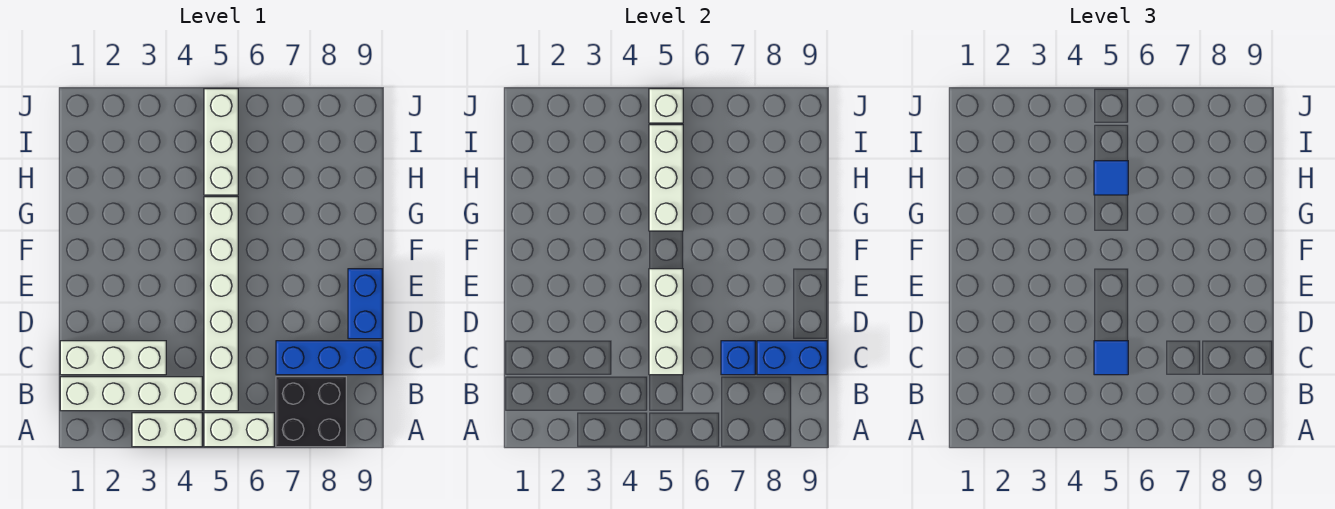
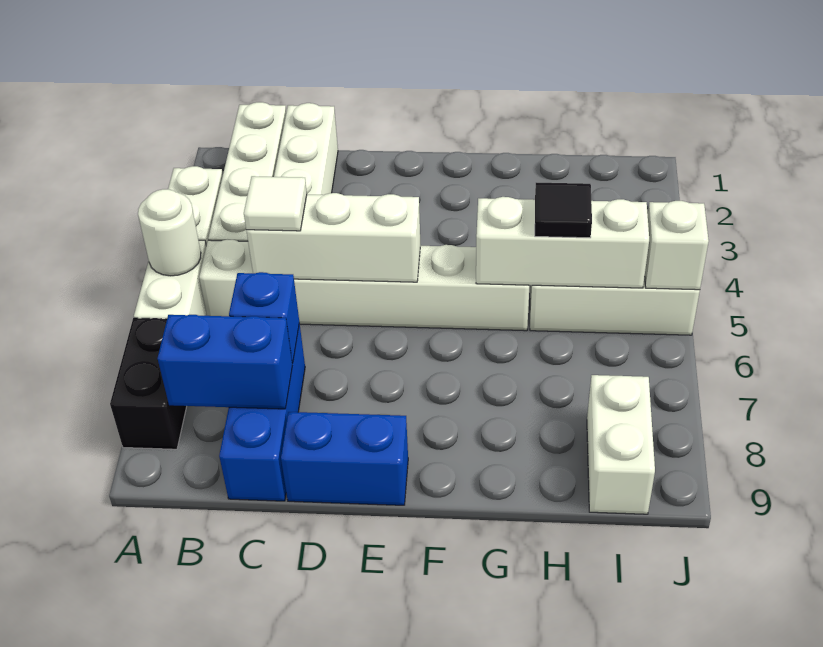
none -> white round brick A5 level 2
black brick A7:B8 level 1 -> black brick A7:A8 level 1
blue tile C5 level 3 -> white tile C5 level 3
blue brick C8:C9 level 2 -> blue brick B8:C8 level 2
blue tile H5 level 3 -> black tile H5 level 3
none -> white brick I8:I9 level 1

